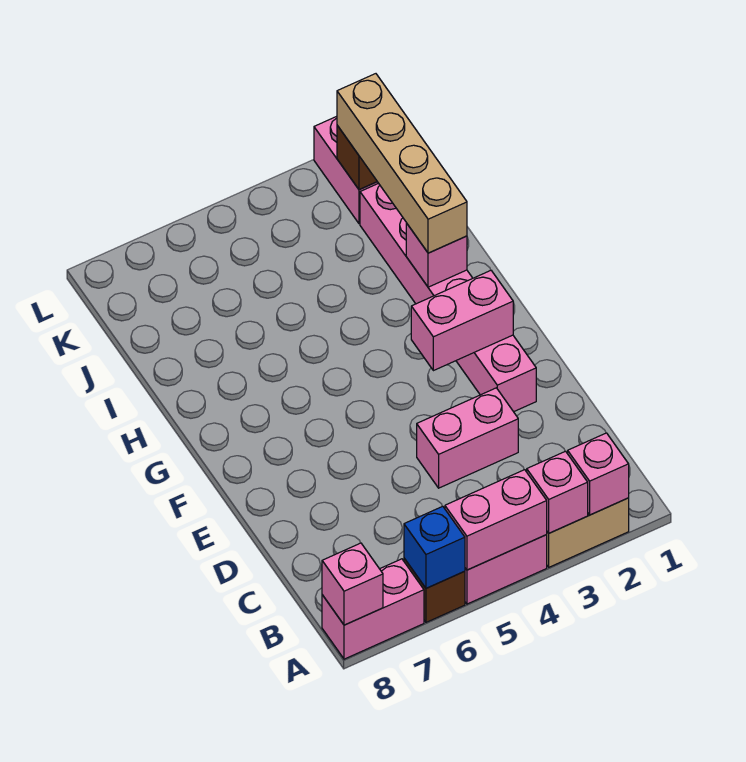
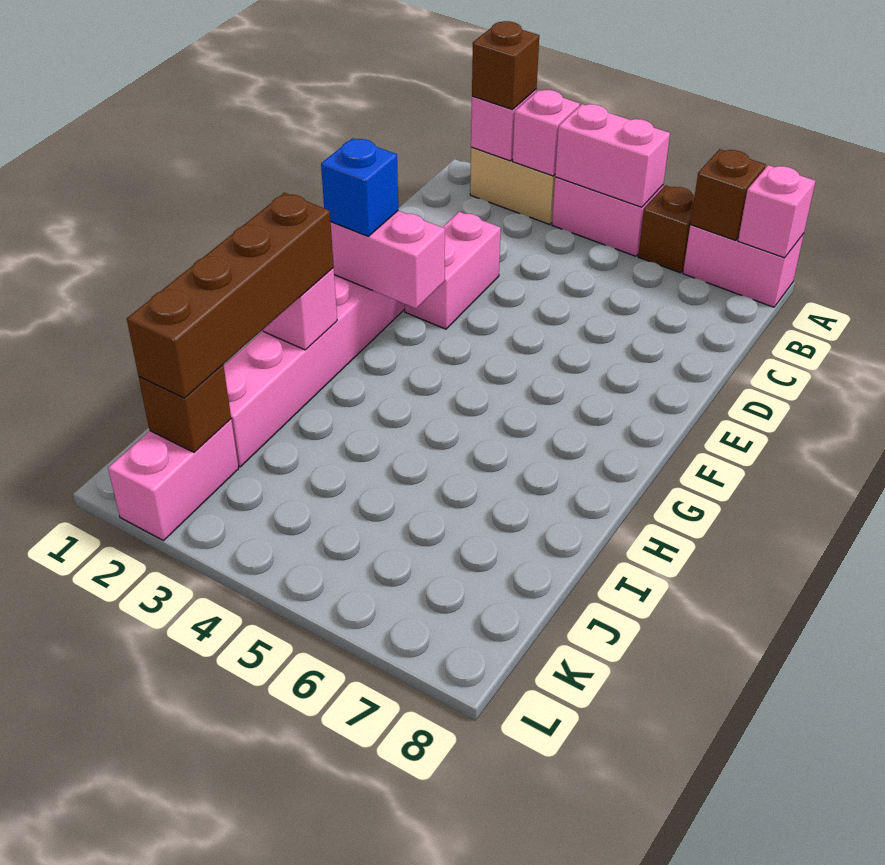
none -> brown brick A2 level 3
blue brick A6 level 2 -> blue brick F2 level 3
none -> brown brick A7 level 2
pink brick D3:D4 level 1 -> pink brick D3:E3 level 1
tan brick H2:K2 level 3 -> brown brick H2:K2 level 3

